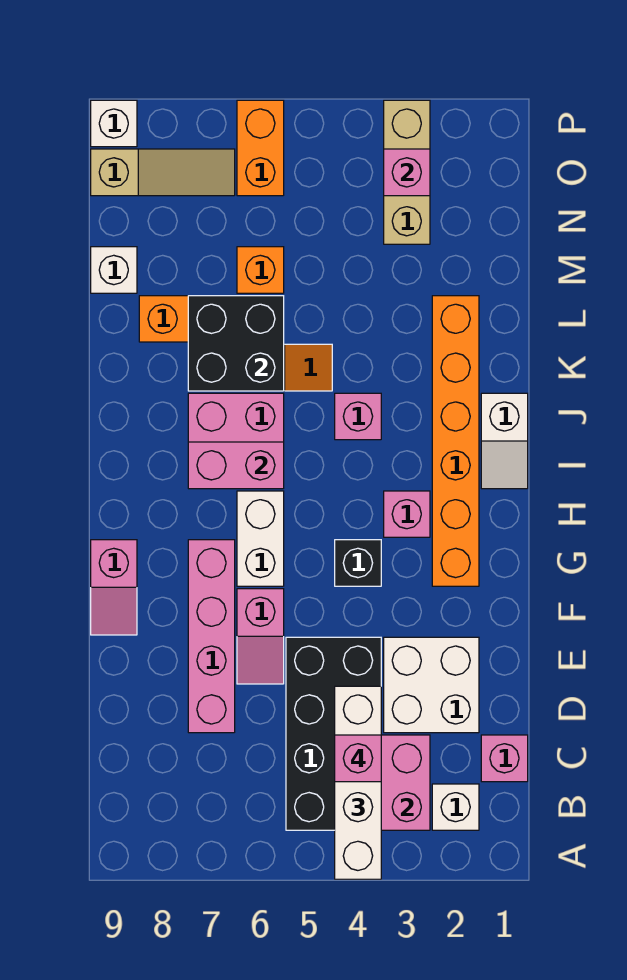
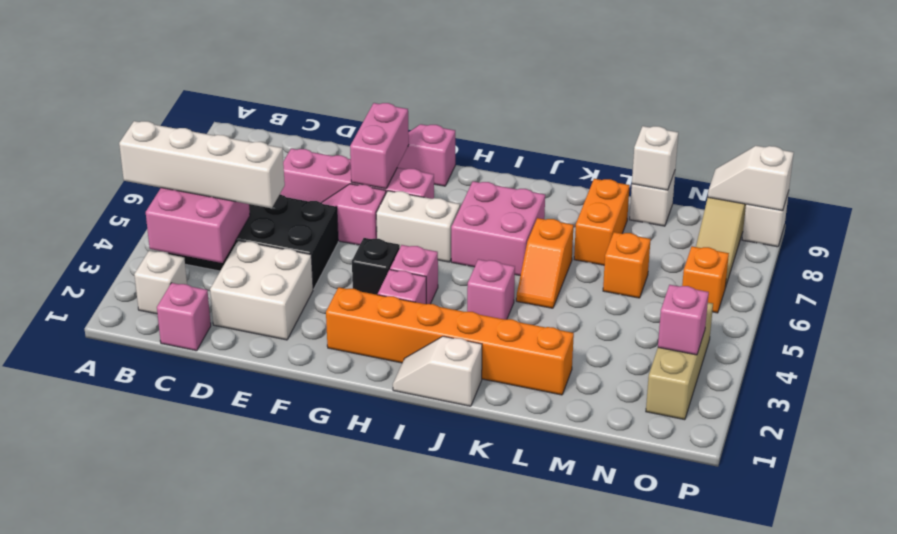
pink brick C4 level 4 -> pink brick H4 level 1
pink brick I6:I7 level 2 -> pink brick F7:F8 level 2
black brick K6:L7 level 2 -> none
none -> white brick M9 level 2
tan brick N3:P3 level 1 -> tan brick O2:O4 level 1
orange brick O6:P6 level 1 -> orange brick O6 level 1
none -> white slope O9:P9 level 2 top P

